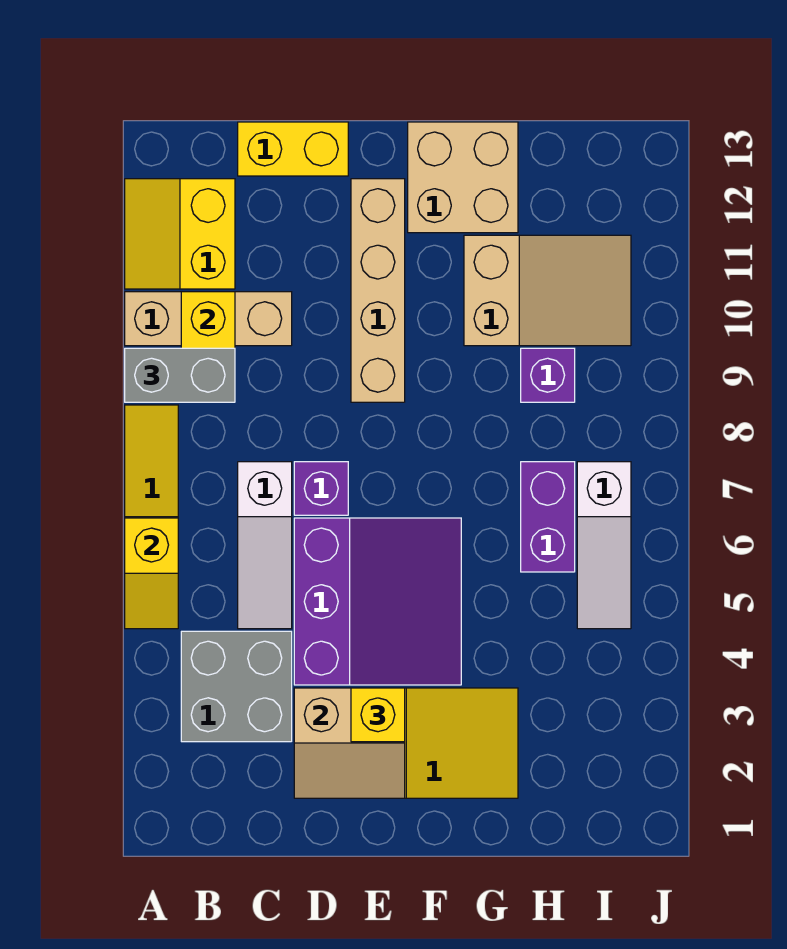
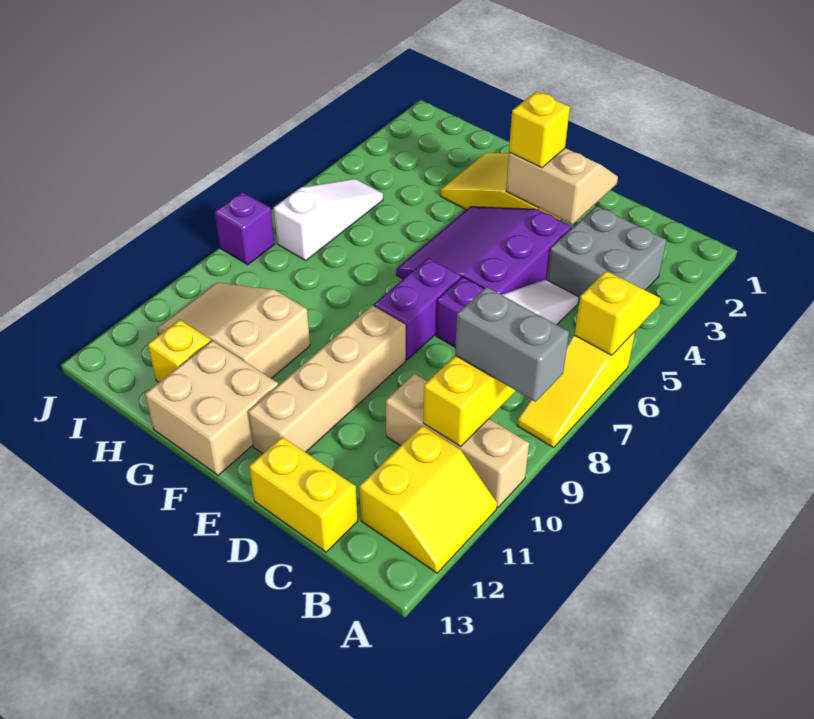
purple brick H6:H7 level 1 -> purple brick E7:E8 level 1
purple brick H9 level 1 -> purple brick J8 level 1
none -> yellow brick H12 level 1

